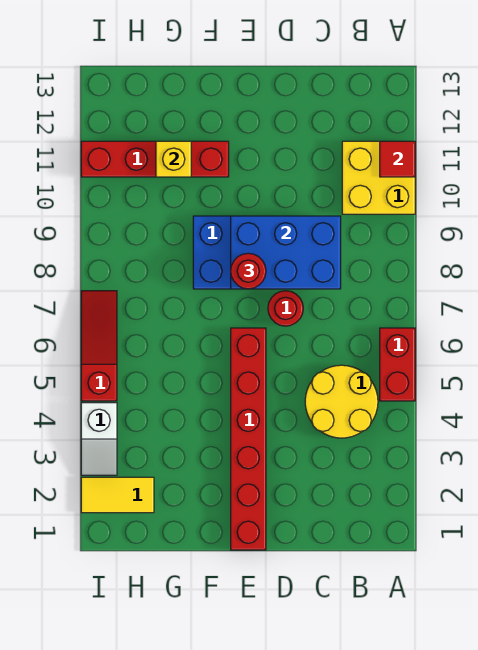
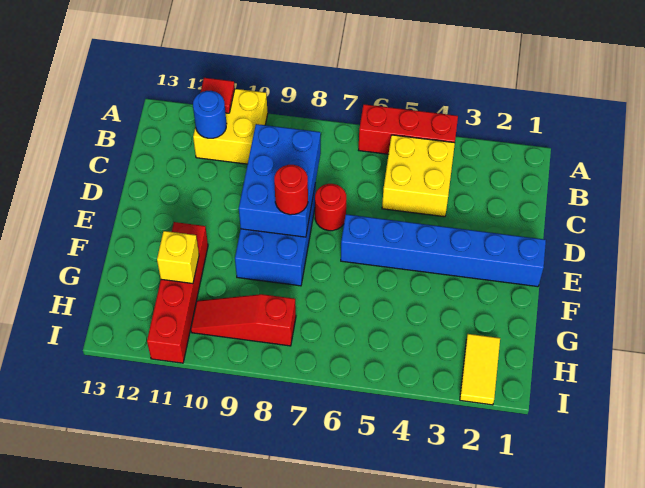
red brick A5:A6 level 1 -> red brick A4:A6 level 1
yellow round brick B4:C5 level 1 -> yellow brick B4:C5 level 1
none -> blue round brick B11 level 2
red brick E1:E6 level 1 -> blue brick E1:E6 level 1
white slope I3:I4 level 1 top 4 -> none
red slope I5:I7 level 1 top 5 -> red slope H8:H10 level 1 top 8

